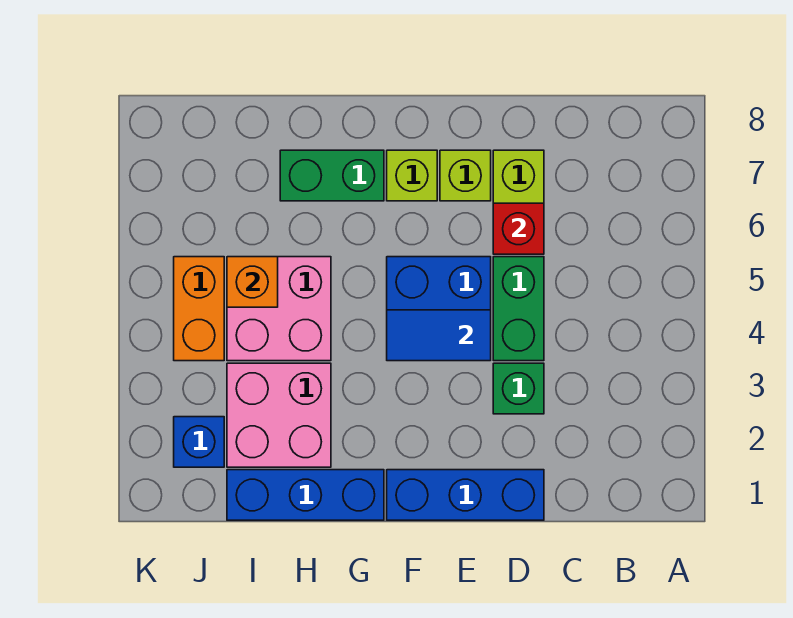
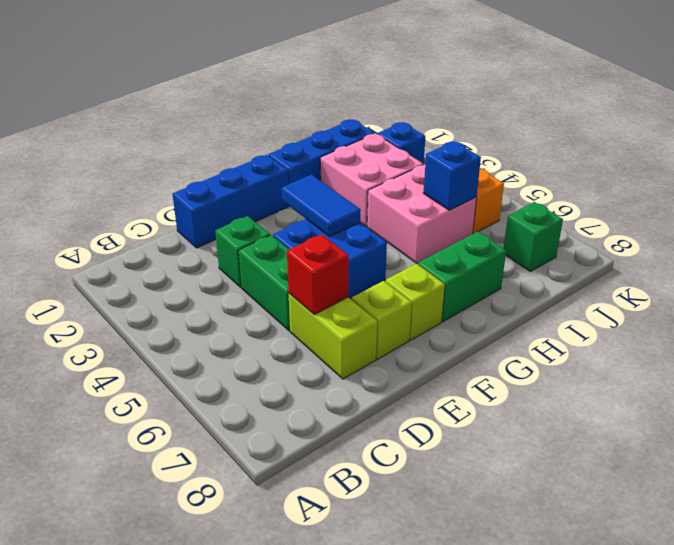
blue tile E4:F4 level 2 -> blue tile F3:F4 level 2
orange brick I5 level 2 -> blue brick I5 level 2
none -> green brick J7 level 1

